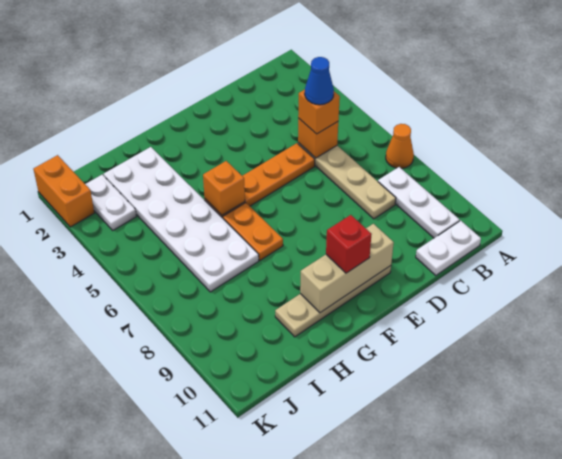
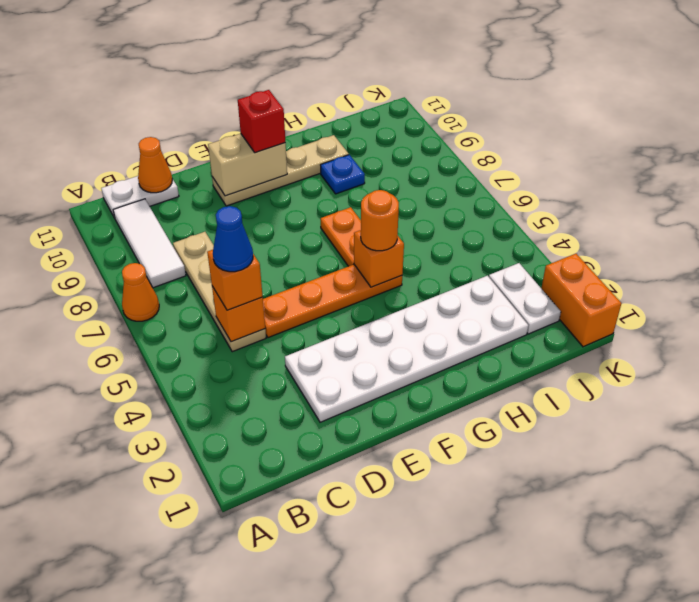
white plate B8:B10 level 1 -> white tile B8:B10 level 1
none -> orange cone C11 level 2
tan brick E10:G10 level 2 -> tan brick E10:F10 level 2
none -> orange round brick G5 level 3
white plate H2:I7 level 1 -> white plate D2:I3 level 1
none -> blue plate H9 level 1

